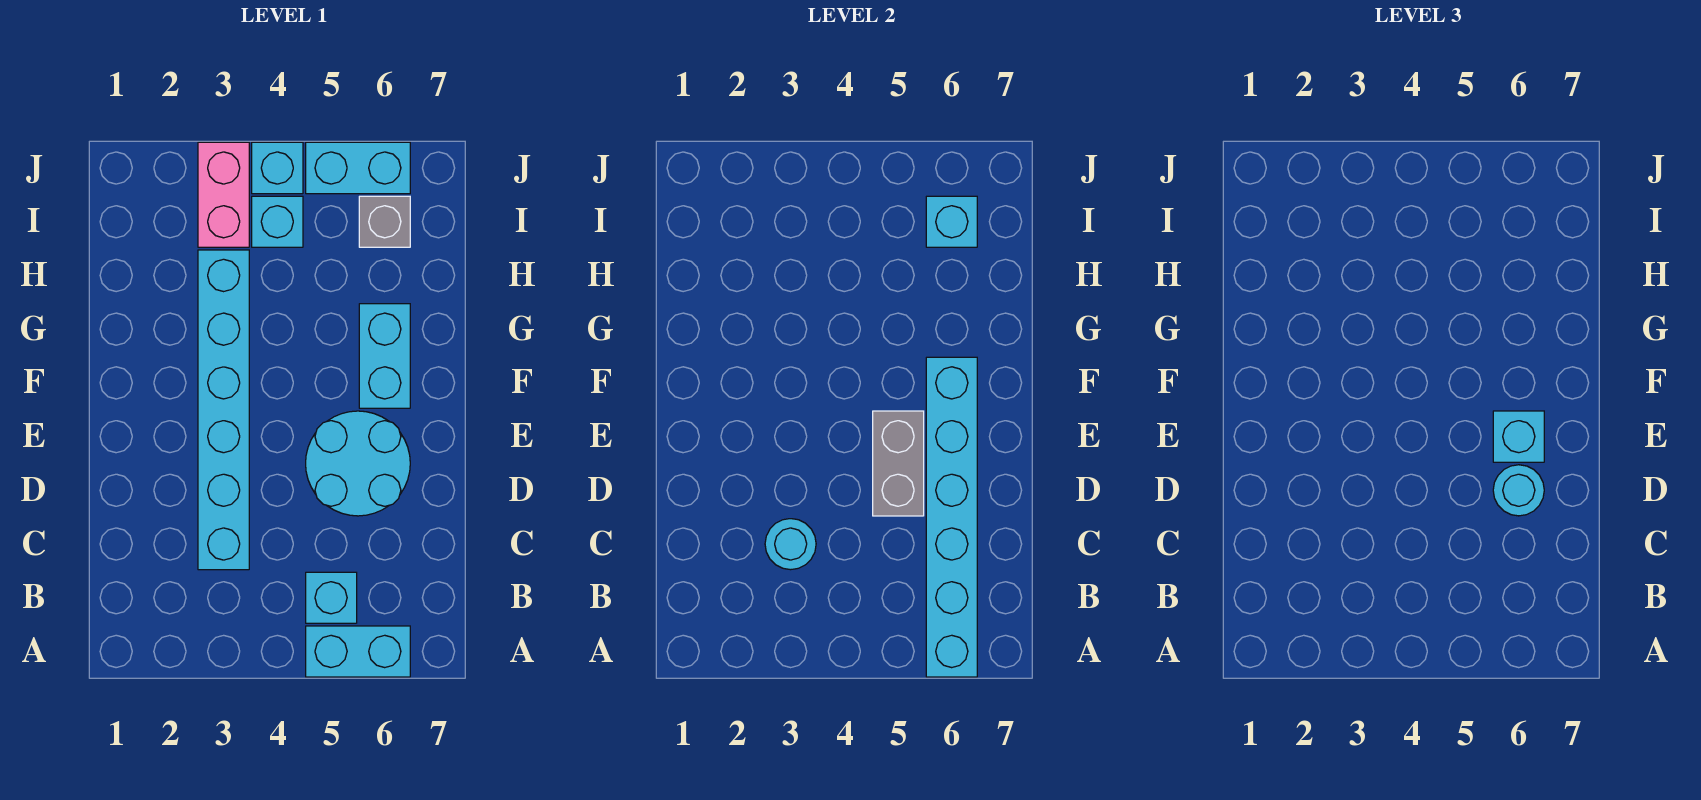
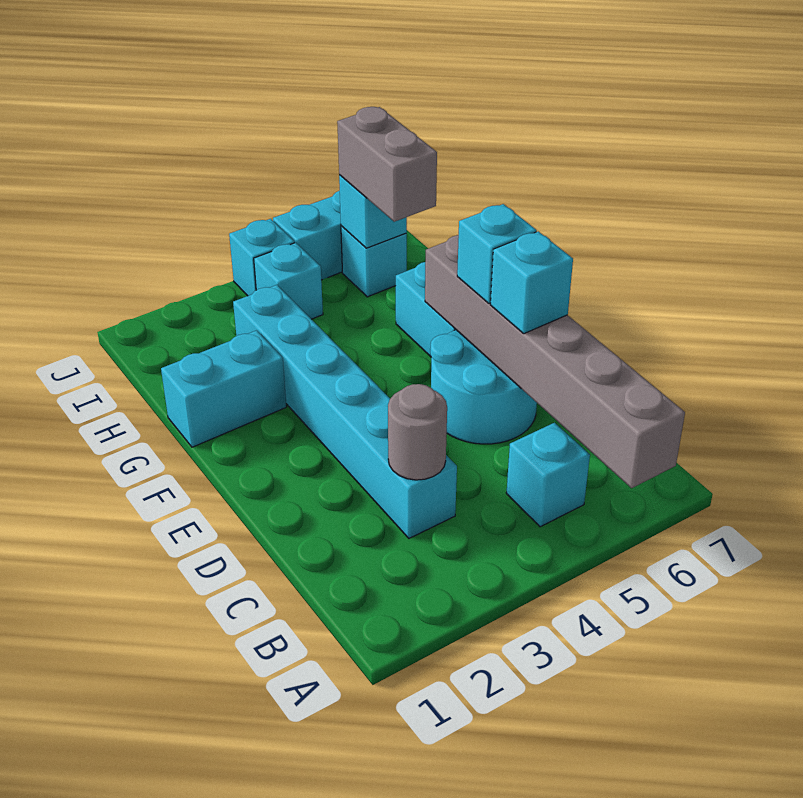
cyan brick A5:A6 level 1 -> cyan brick G1:G2 level 1
cyan brick A6:F6 level 2 -> grey brick A6:F6 level 2
cyan round brick C3 level 2 -> grey round brick C3 level 2
grey brick D5:E5 level 2 -> grey brick H6:I6 level 3
cyan round brick D6 level 3 -> cyan brick D6 level 3
pink brick I3:J3 level 1 -> none
grey brick I6 level 1 -> cyan brick I6 level 1

